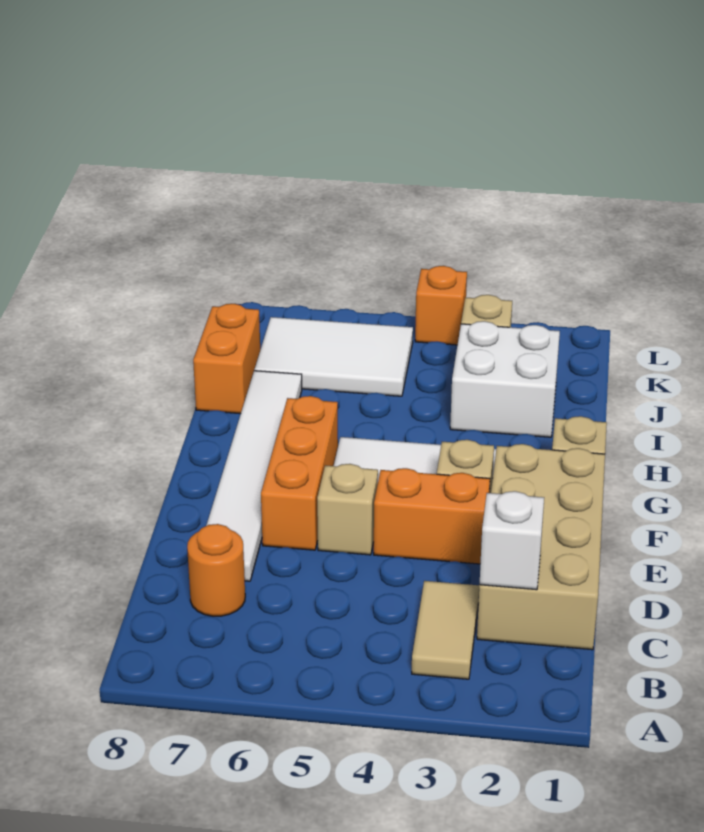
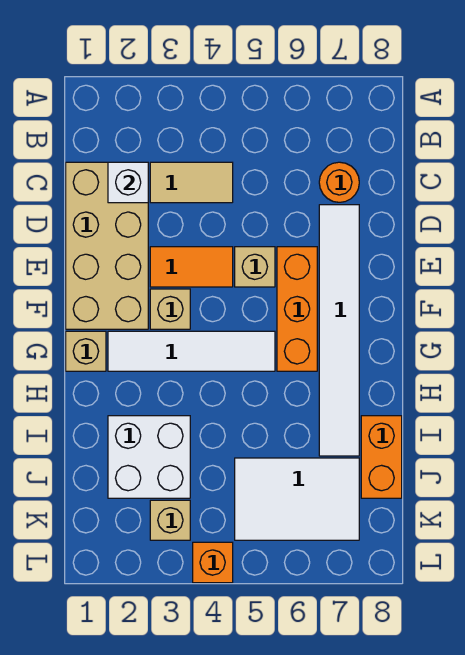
tan tile B3:C3 level 1 -> tan tile C3:C4 level 1
orange brick E3:E4 level 1 -> orange tile E3:E4 level 1

